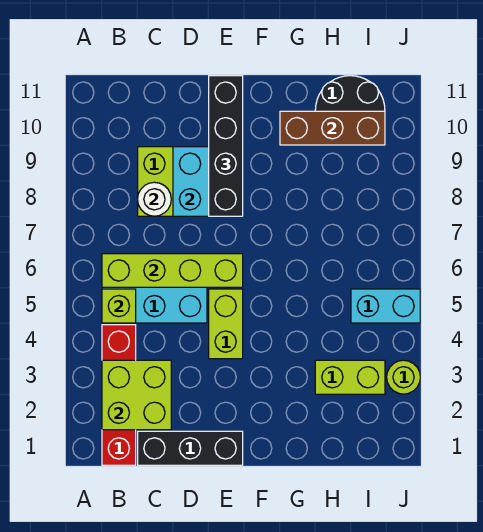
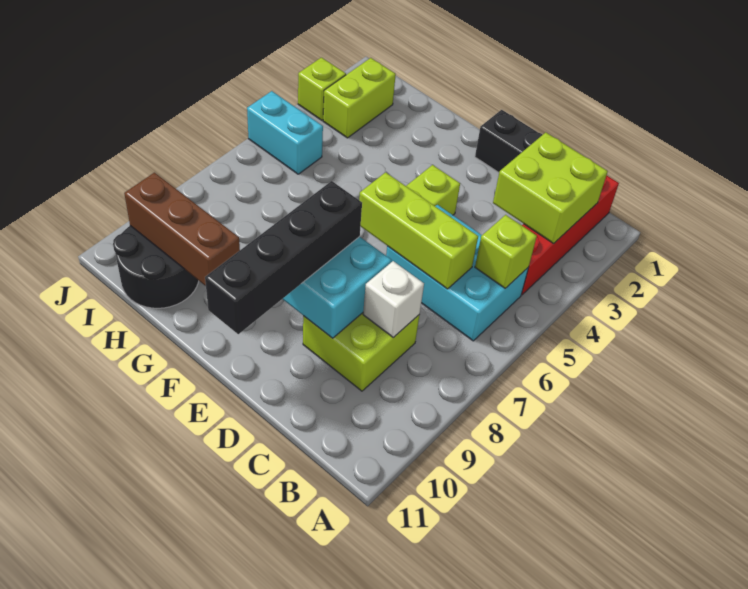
lime brick B6:E6 level 2 -> lime brick C6:E6 level 2
white round brick C8 level 2 -> white brick C8 level 2
lime brick H3:I3 level 1 -> lime brick I2:I3 level 1
lime round brick J3 level 1 -> lime brick J3 level 1

